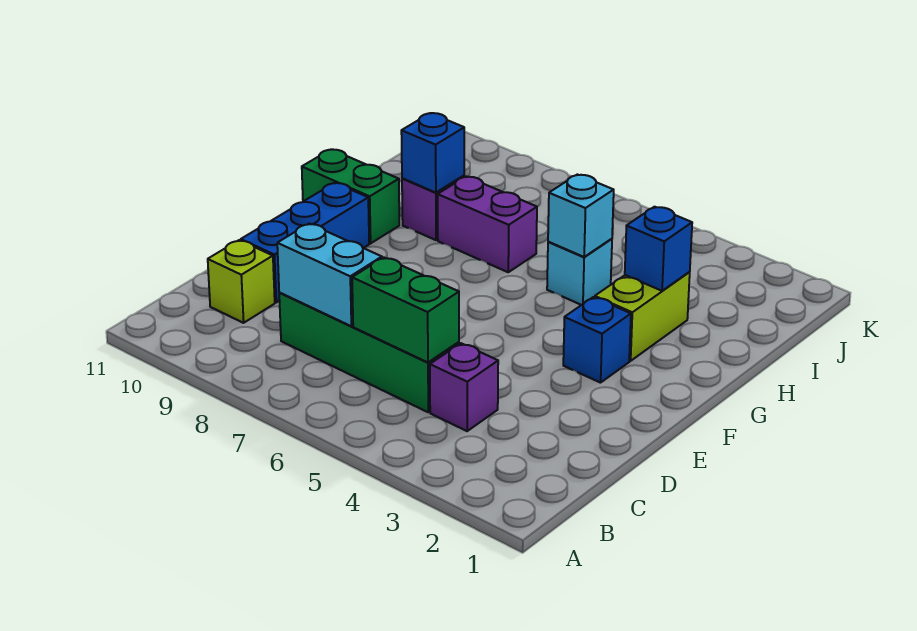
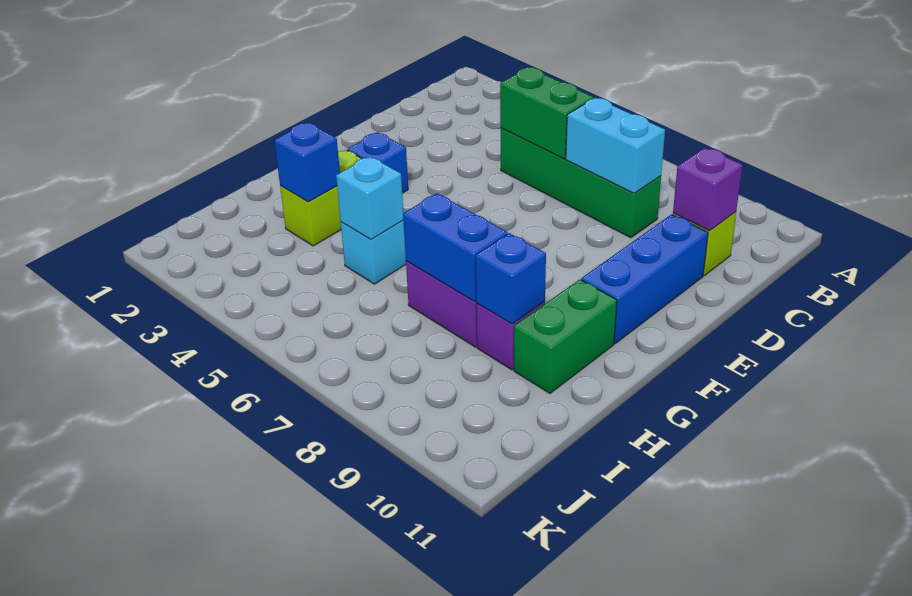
purple brick C4 level 1 -> purple brick C10 level 2
green brick G10:G11 level 1 -> green brick G10:H10 level 1
none -> blue brick H7:H8 level 2

